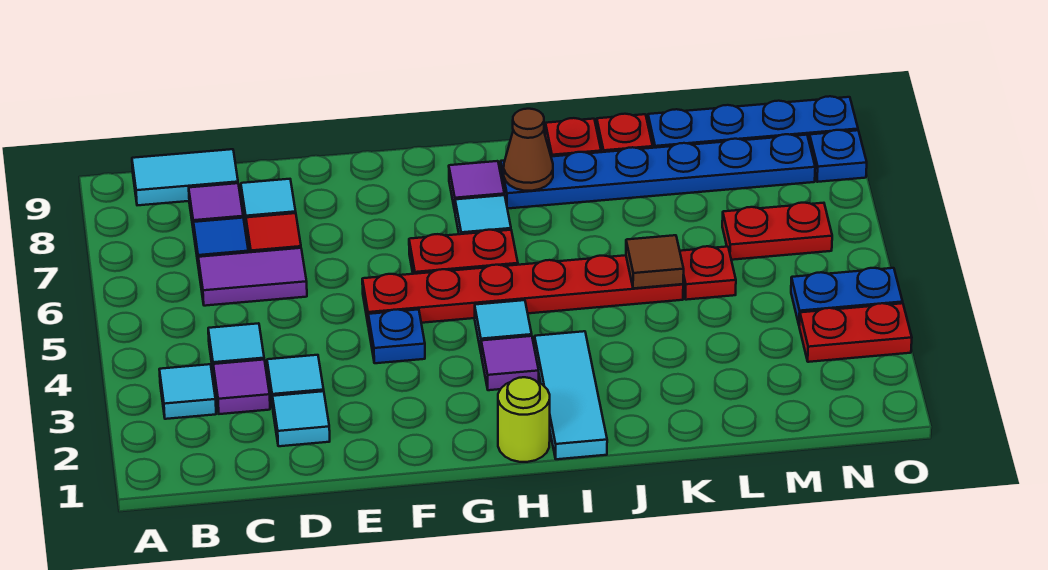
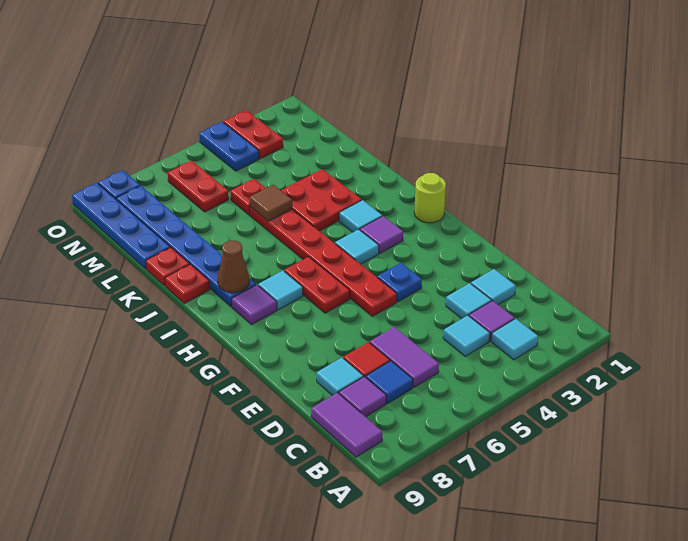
cyan tile B9:C9 level 1 -> purple tile B9:C9 level 1
cyan tile I1:I3 level 1 -> cyan tile I3 level 1
none -> red plate J3:K4 level 1

